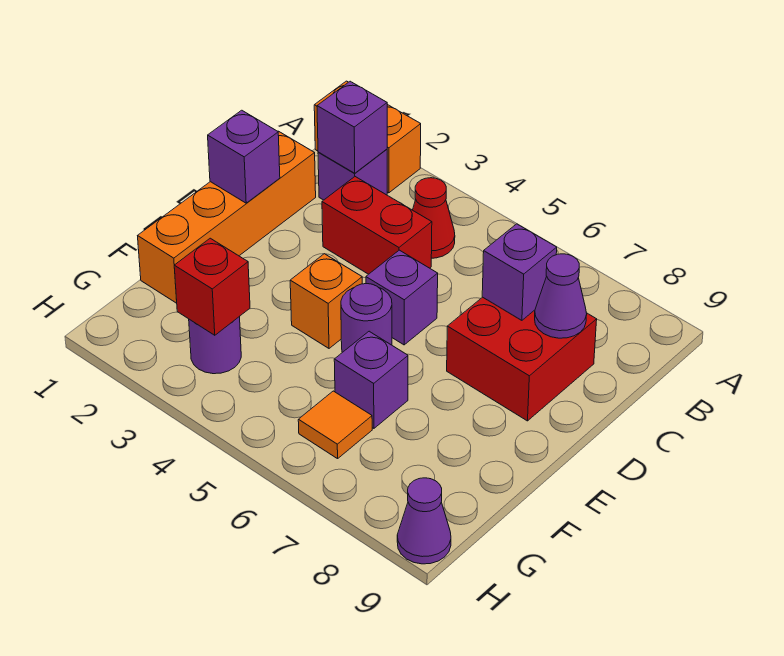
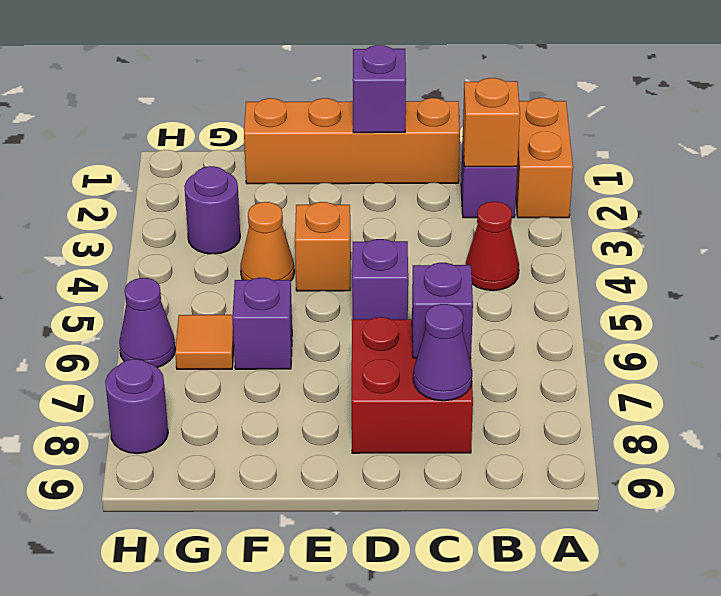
purple brick B2 level 2 -> orange brick B2 level 2
red brick C3:C4 level 1 -> none
purple round brick E5 level 1 -> purple round brick H8 level 1
none -> orange cone F4 level 1
red brick G3 level 2 -> none
purple cone H9 level 1 -> purple cone H6 level 1

